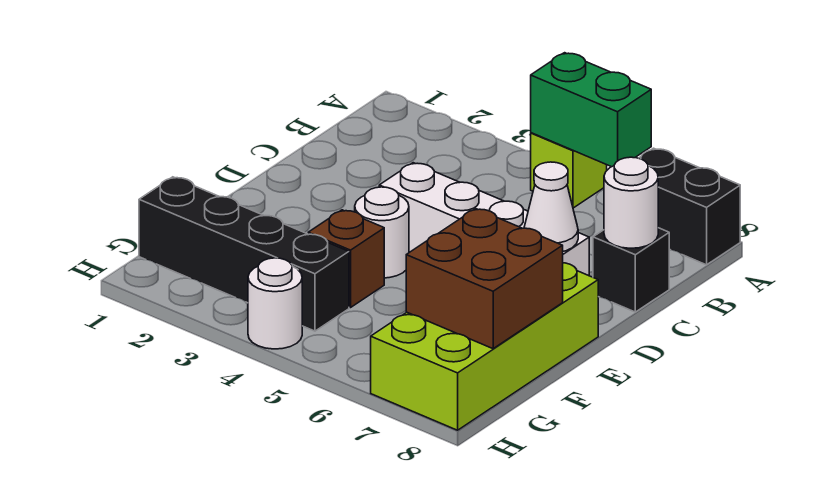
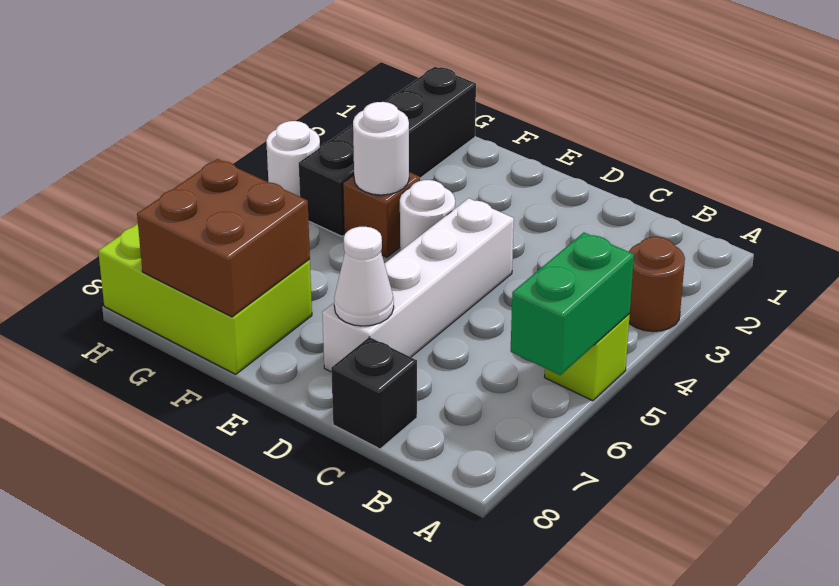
none -> brown round brick A3 level 1
black brick A7:A8 level 1 -> none
white round brick C8 level 2 -> white round brick F4 level 2
lime brick E7:H8 level 1 -> lime brick F7:H8 level 1

